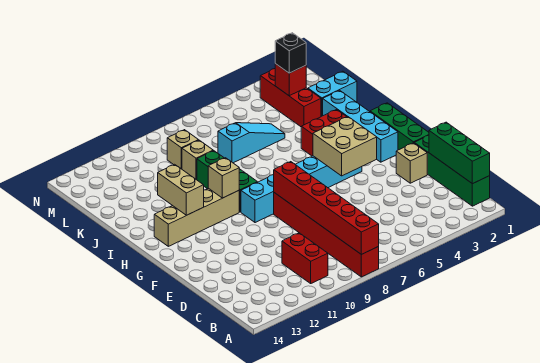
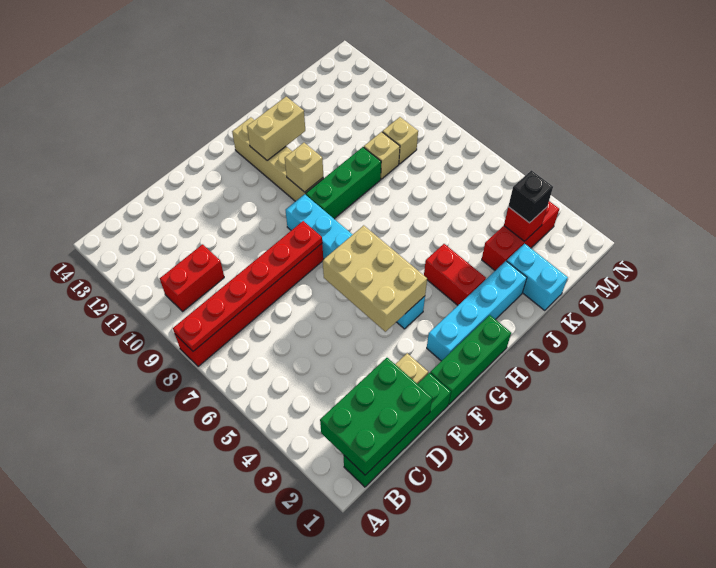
red brick A8:F8 level 2 -> red plate A8:F8 level 2
green brick B1:D1 level 2 -> green brick B1:D2 level 2
tan brick F4:G5 level 2 -> tan brick F4:G6 level 2
cyan slope K5:K7 level 1 top 7 -> none

